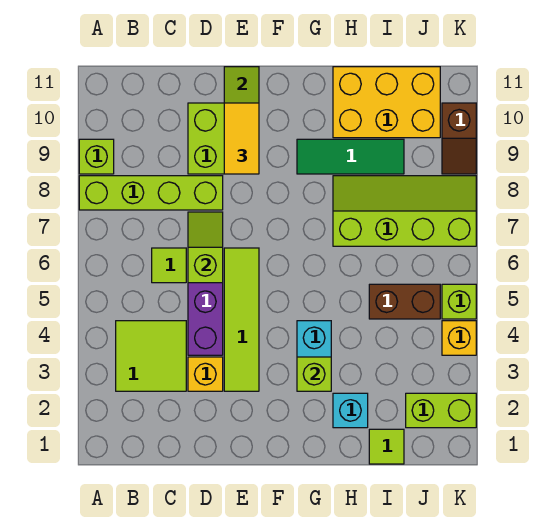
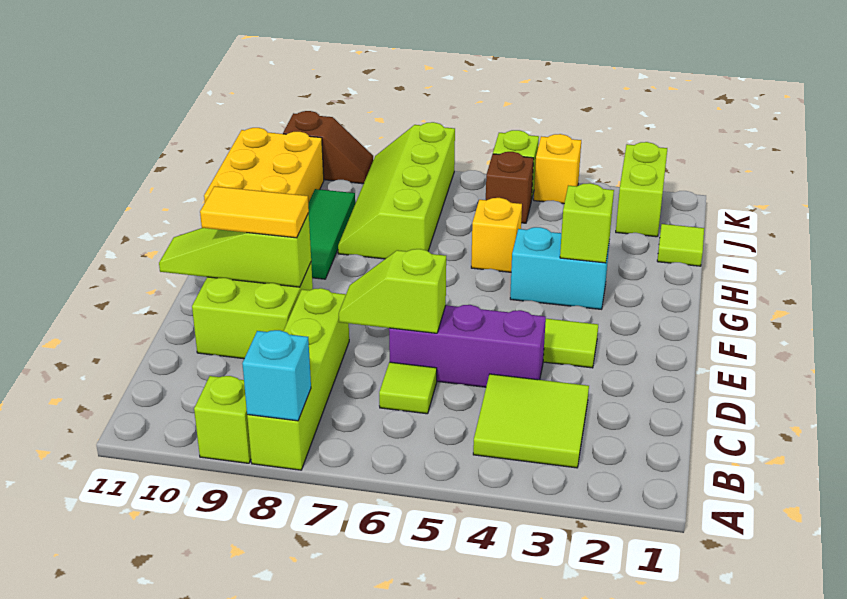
yellow brick D3 level 1 -> yellow brick H5 level 1
cyan brick H2 level 1 -> cyan brick A8 level 2
brown brick I5:J5 level 1 -> brown brick J5 level 1

